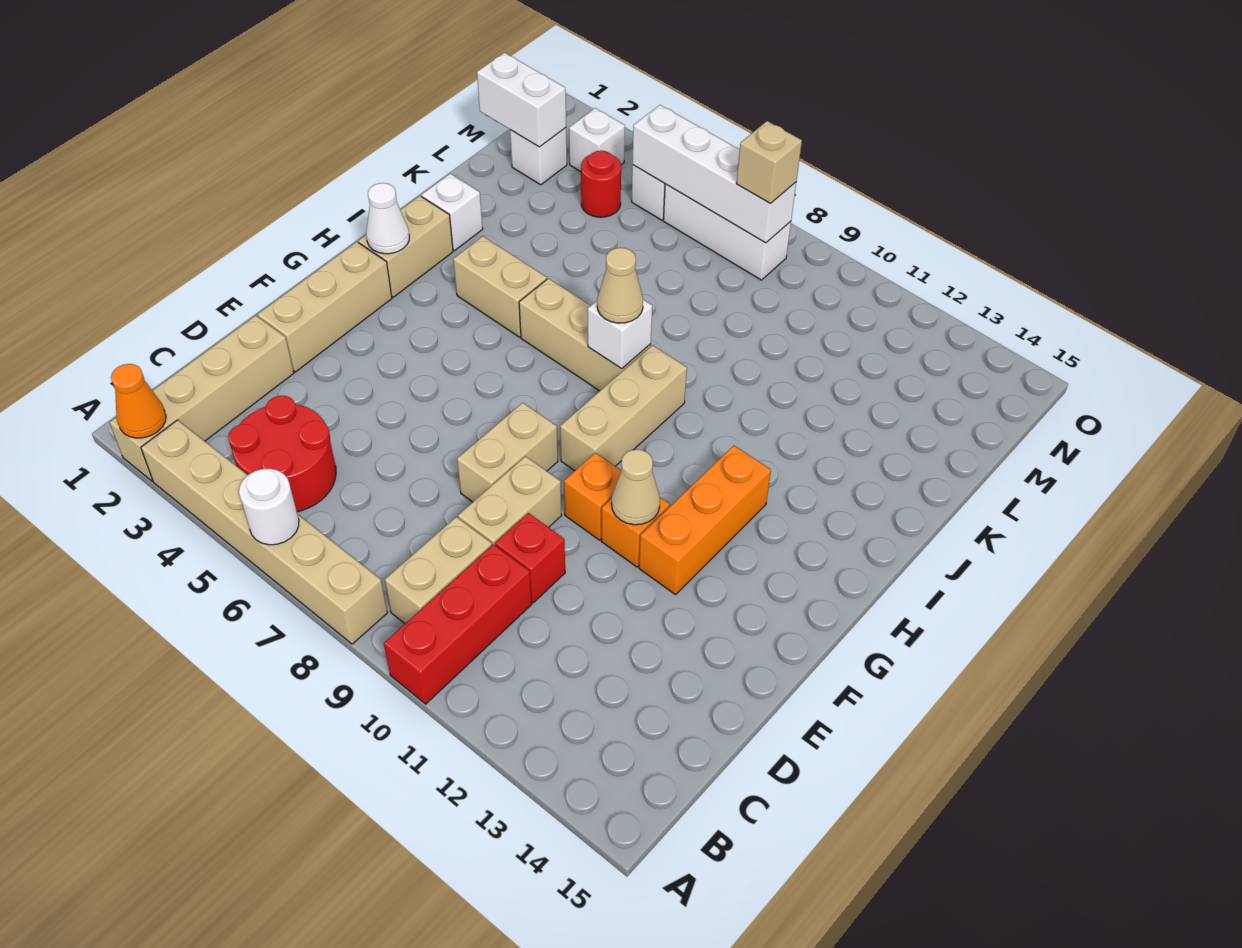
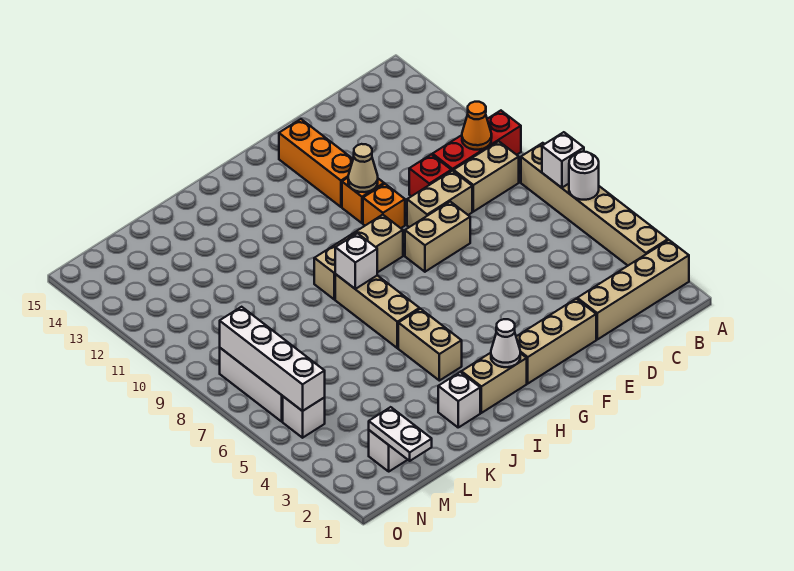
orange cone A2 level 2 -> orange cone B10 level 2
red round brick B4:C5 level 1 -> none
orange brick F12:H12 level 1 -> orange brick F12:F14 level 1
tan cone I8 level 3 -> none
white brick M1:M2 level 2 -> white plate M1:M2 level 2
red round brick M4 level 1 -> none
white brick N3 level 1 -> white brick A7 level 2
tan brick N8 level 3 -> none

